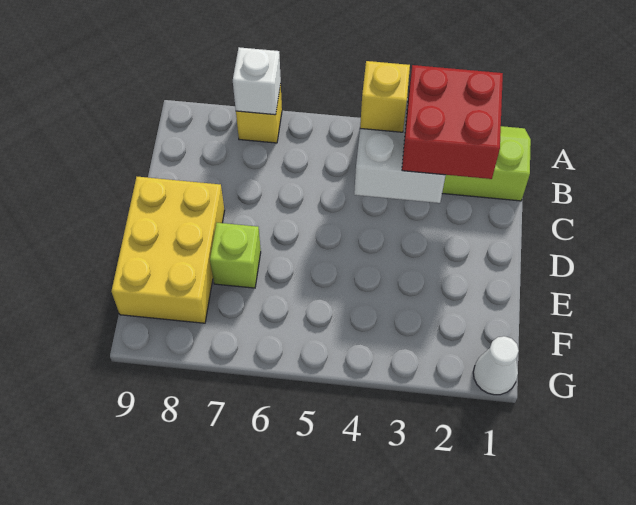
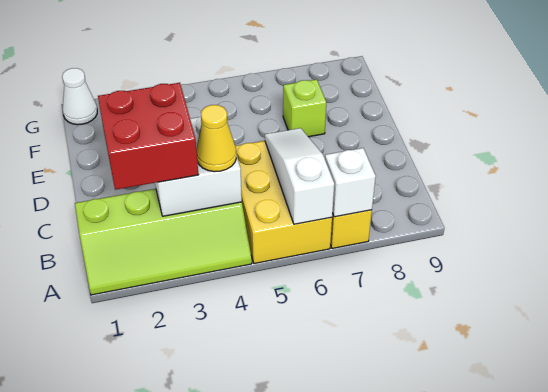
none -> white slope A6:C6 level 2 top A
yellow brick B4 level 3 -> yellow cone B4 level 3
yellow brick D8:F9 level 1 -> yellow brick A5:C6 level 1

